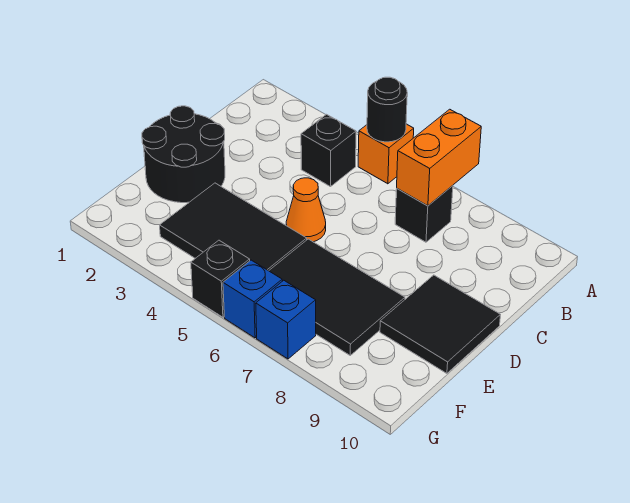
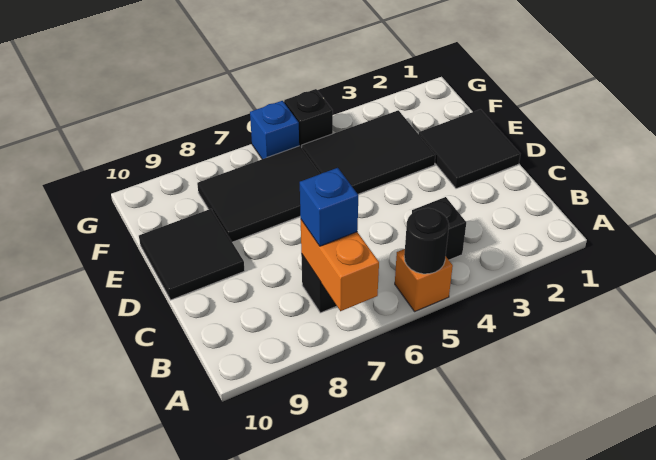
black round brick D1:E2 level 1 -> black tile D1:E2 level 1
orange cone D5 level 1 -> none
blue brick G7 level 1 -> blue brick B7 level 3

